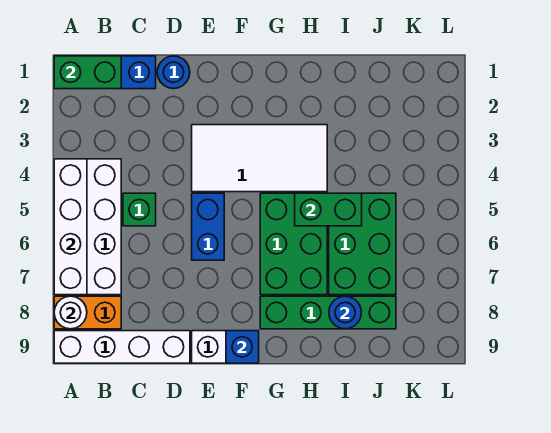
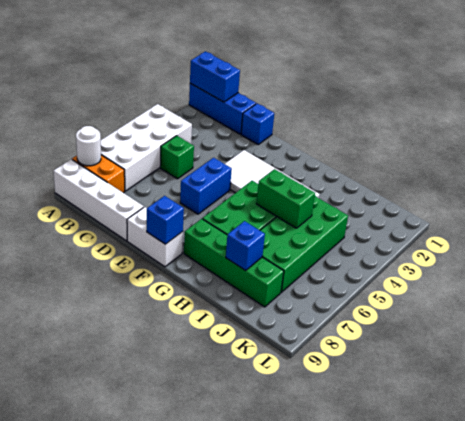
green brick A1:B1 level 2 -> blue brick A1:B1 level 2
white brick A4:A7 level 2 -> none
blue round brick D1 level 1 -> blue brick D1 level 1
green brick I5:J7 level 1 -> green brick I4:J7 level 1
blue round brick I8 level 2 -> blue brick I8 level 2

